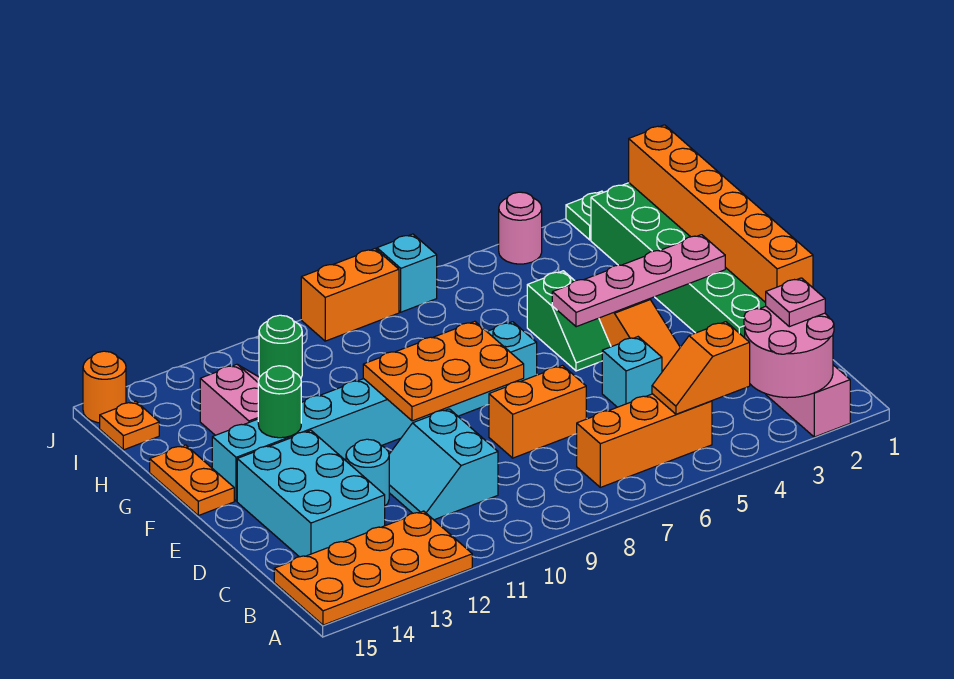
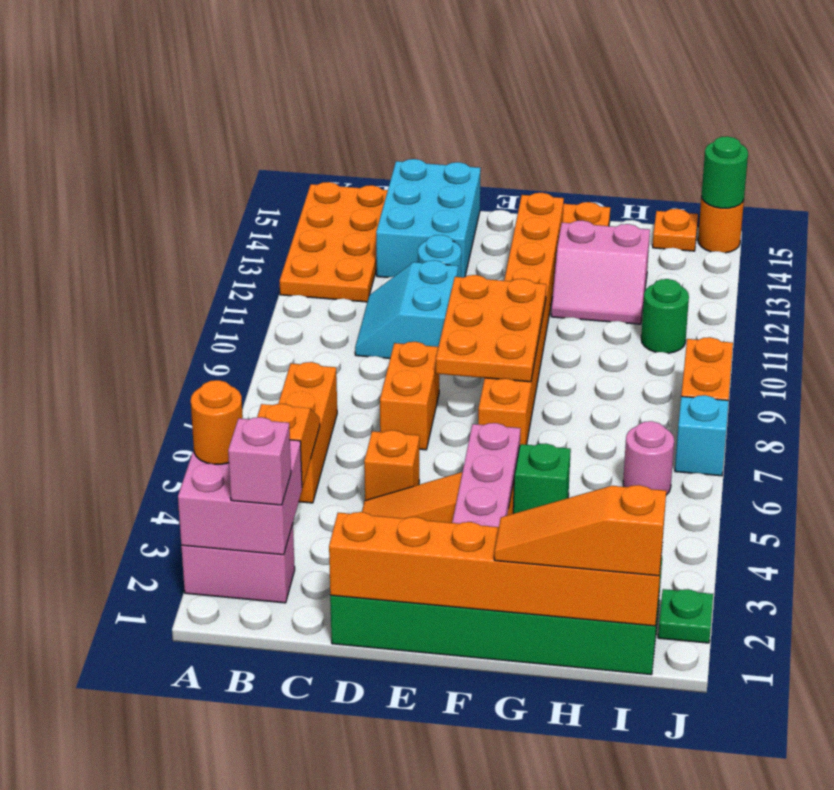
pink round brick A2:B3 level 2 -> pink brick A2:B3 level 2
none -> orange round brick A3 level 3
pink plate B2 level 3 -> pink brick B2 level 3
cyan slope C10:D11 level 1 top 10 -> cyan slope C10:D11 level 1 top D
cyan brick C13:E14 level 1 -> cyan brick C13:D15 level 1
cyan brick D5 level 1 -> orange brick D5 level 1
cyan brick F7:F14 level 1 -> orange brick F7:F14 level 1
green round brick F13 level 2 -> green round brick J15 level 2
none -> orange slope G1:I1 level 3 top I
pink round brick J4 level 1 -> pink round brick I6 level 1

